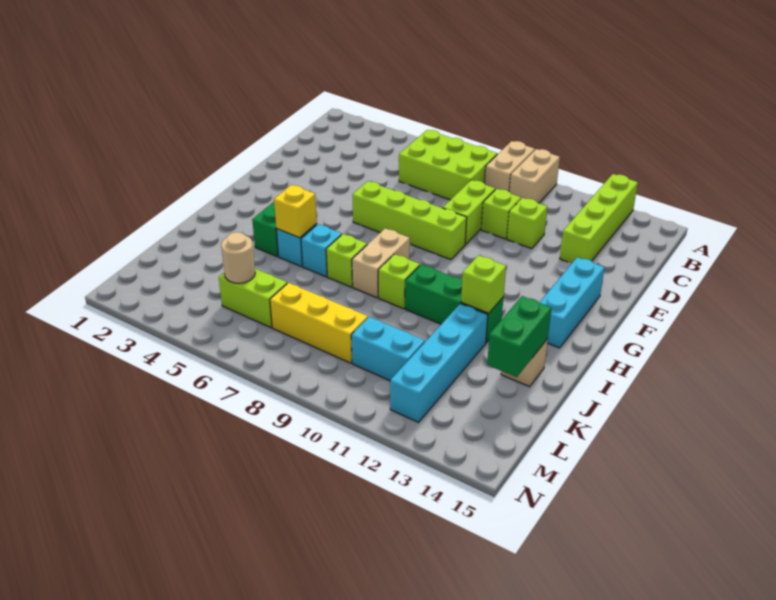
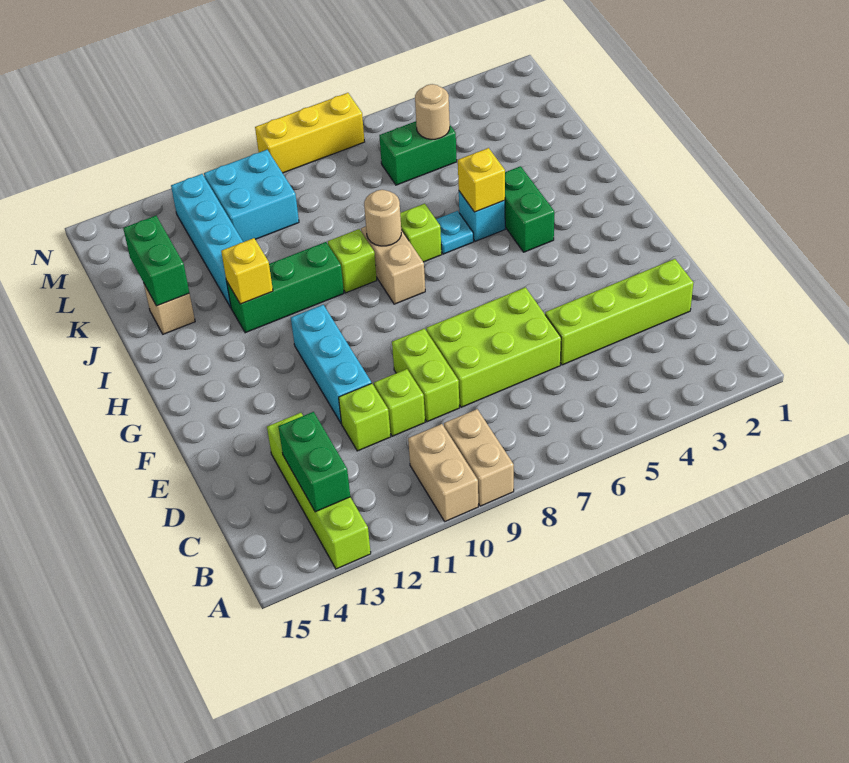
lime brick B6:C8 level 1 -> lime brick D6:E8 level 1
none -> green brick B13:C13 level 2
lime brick F6:F9 level 1 -> lime brick D2:D5 level 1
cyan brick F14:H14 level 1 -> cyan brick E11:G11 level 1
cyan brick I6 level 1 -> cyan plate I6 level 1
none -> tan round brick I8 level 2
lime brick I12 level 2 -> yellow brick I12 level 2
lime brick L5:L6 level 1 -> green brick L5:L6 level 1
yellow brick L7:L9 level 1 -> yellow brick N7:N9 level 1
cyan brick L10:L11 level 1 -> cyan brick L10:M11 level 1

